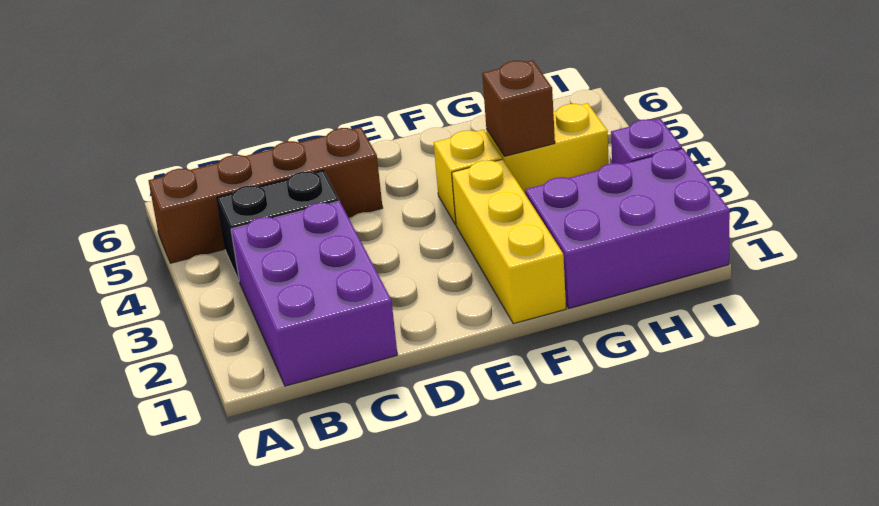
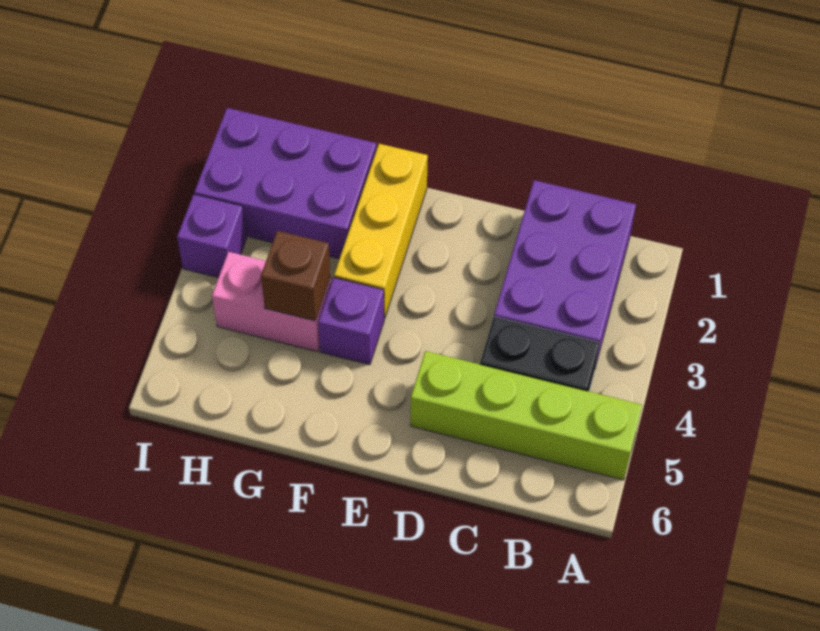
brown brick A5:D5 level 1 -> lime brick A5:D5 level 1
yellow brick F4 level 1 -> purple brick F4 level 1
yellow brick G4:H4 level 1 -> pink brick G4:H4 level 1

